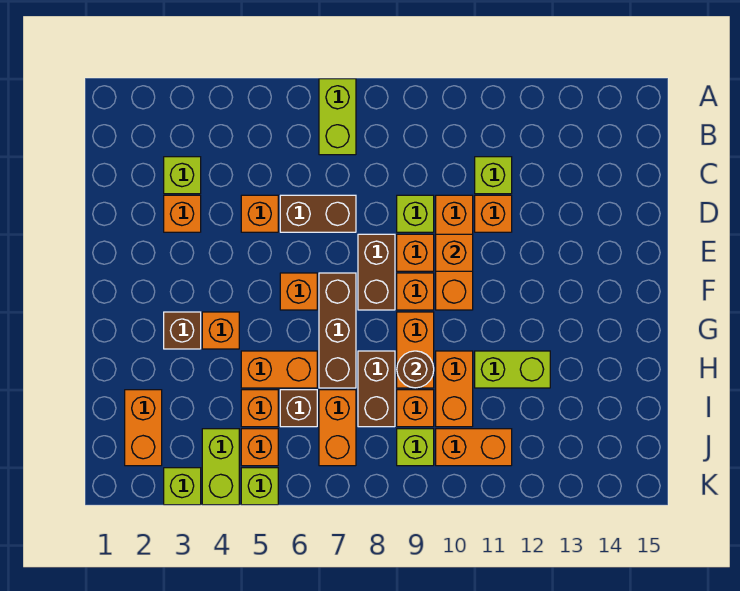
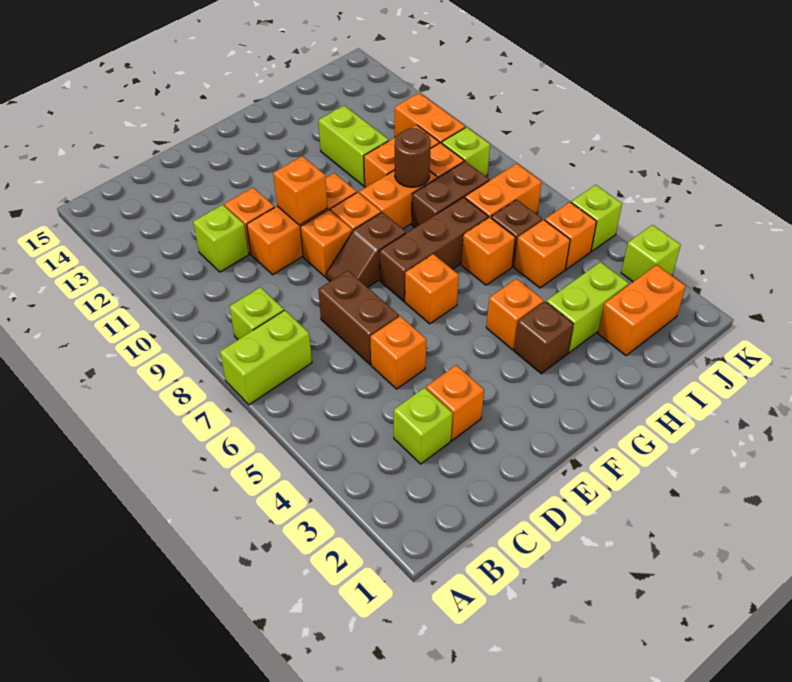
lime brick D9 level 1 -> lime brick B8 level 1
brown brick E8:F8 level 1 -> brown slope E8:F8 level 1 top F
orange brick H5:H6 level 1 -> orange brick H6 level 1
lime brick J4:K4 level 1 -> lime brick H3:I3 level 1

